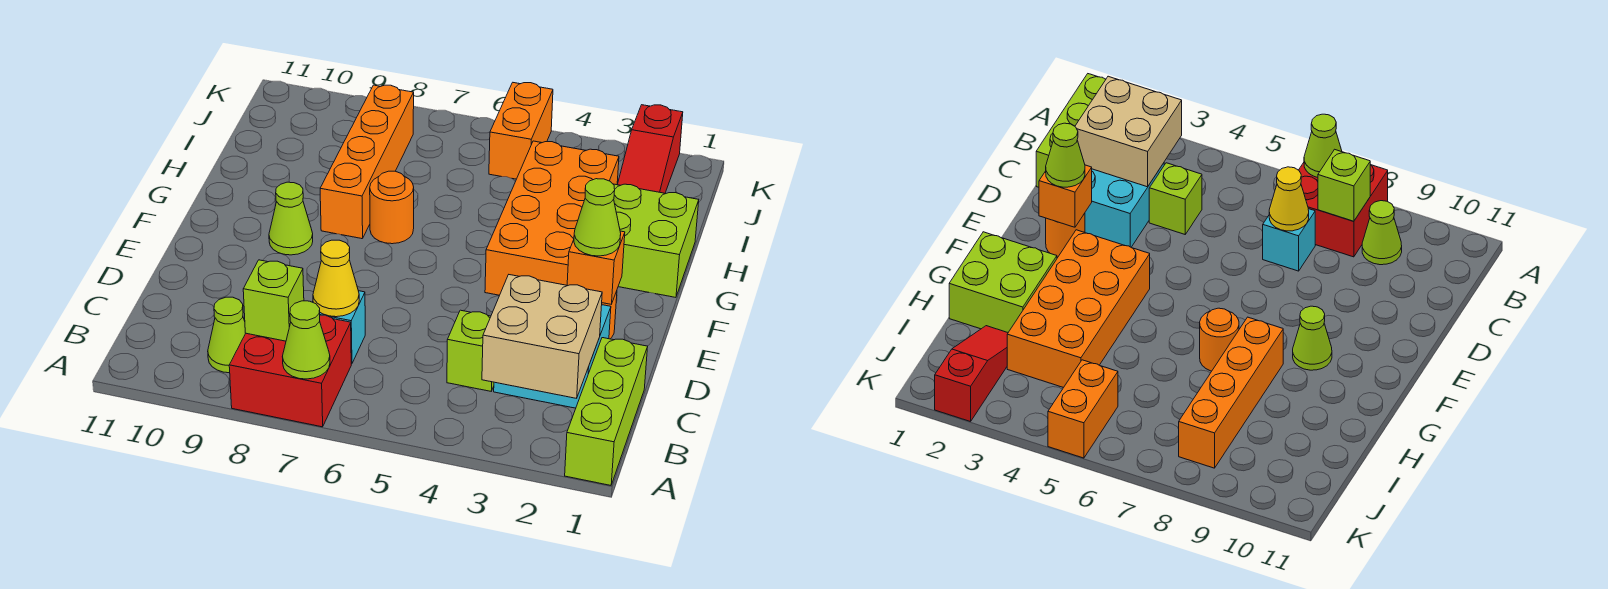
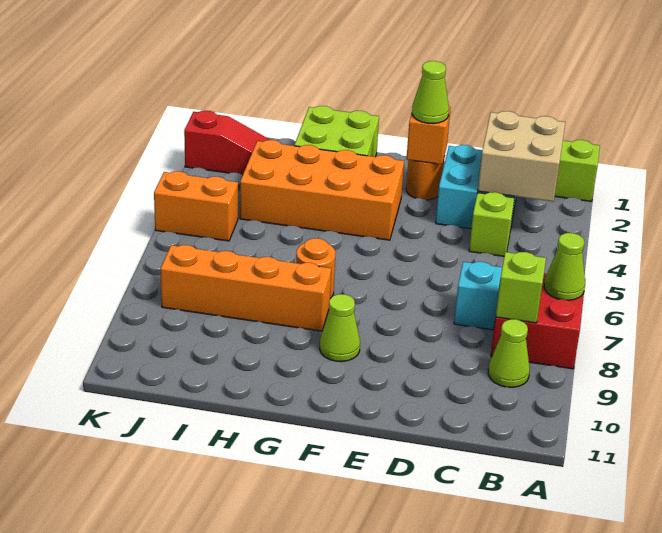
yellow cone C7 level 2 -> none

